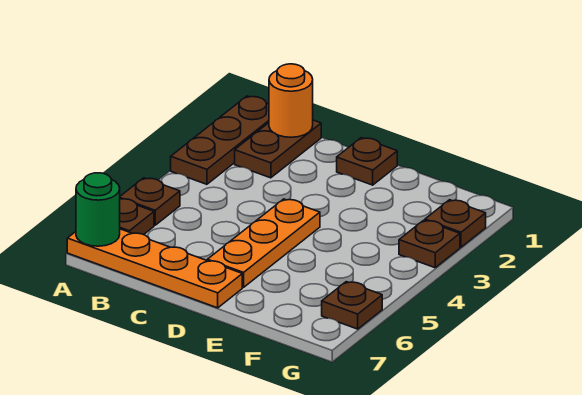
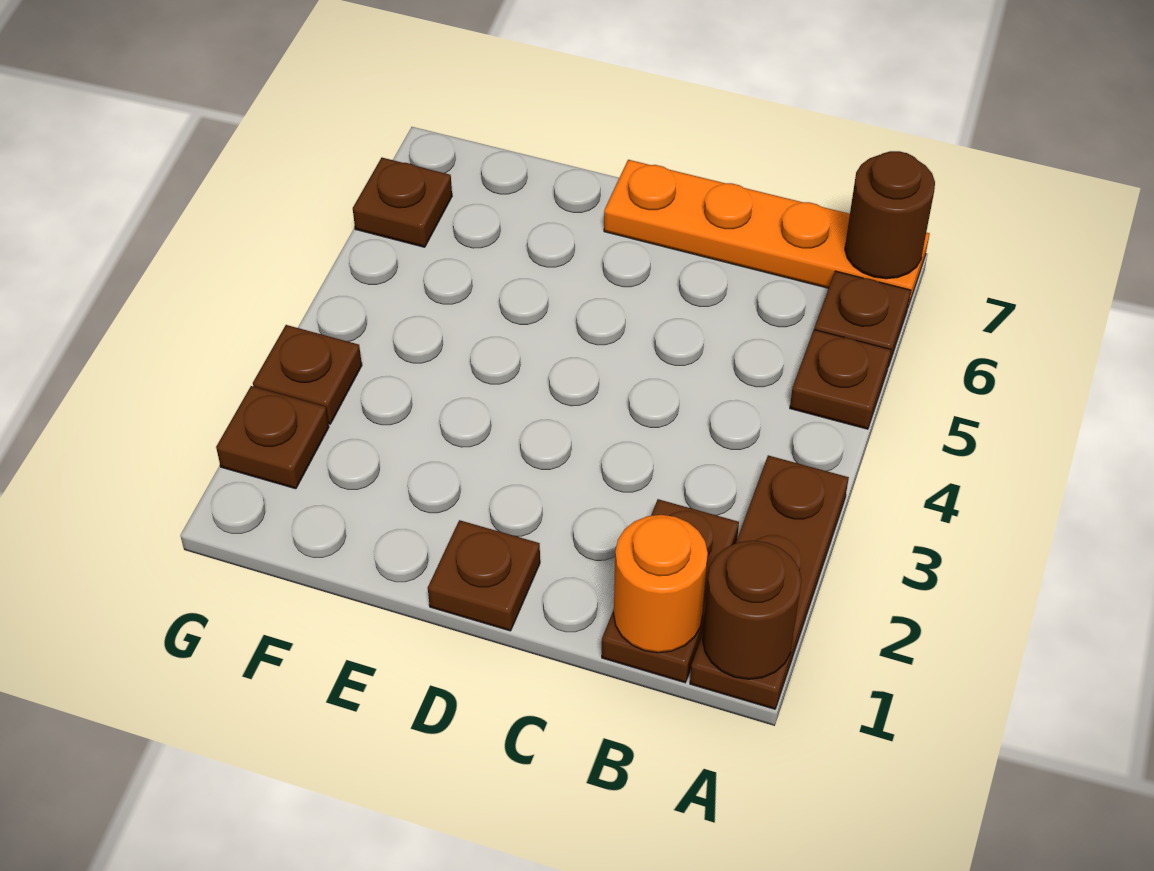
none -> brown round brick A1 level 2
green round brick A7 level 2 -> brown round brick A7 level 2
orange plate D4:D6 level 1 -> none

